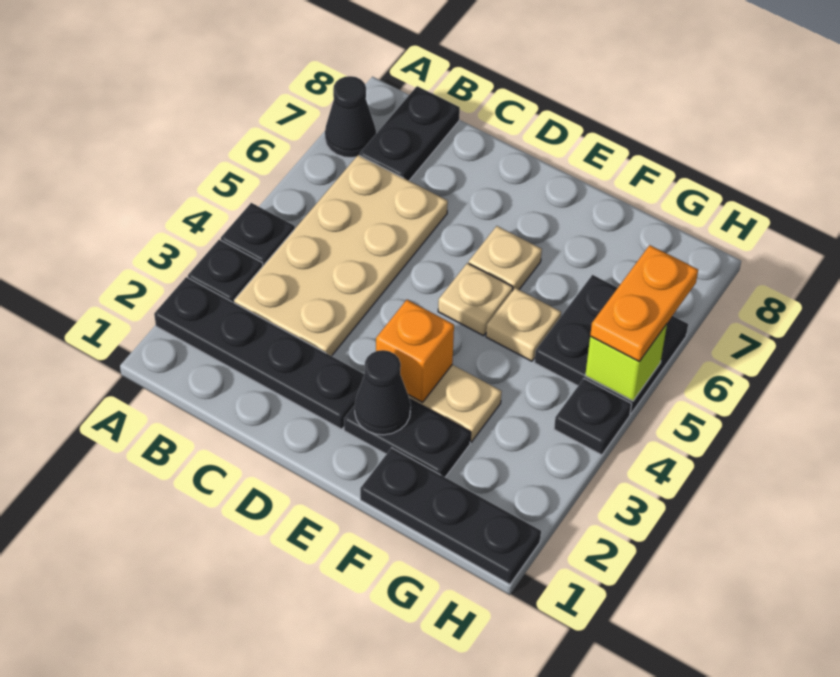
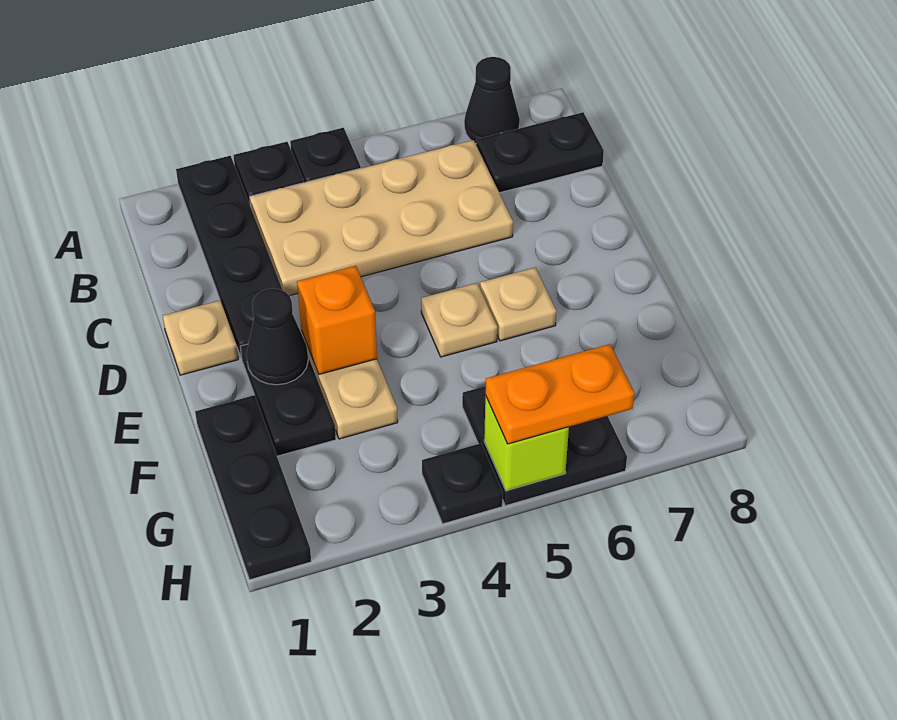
tan plate F5 level 1 -> tan plate D1 level 1

